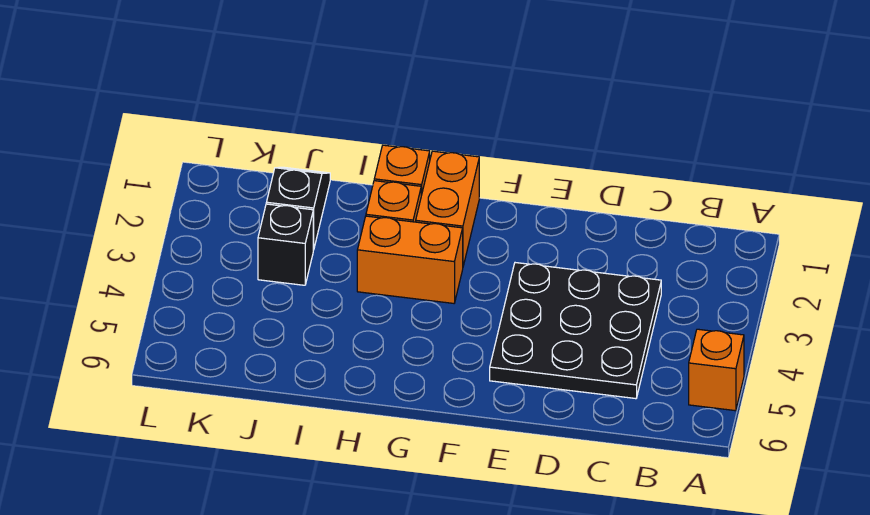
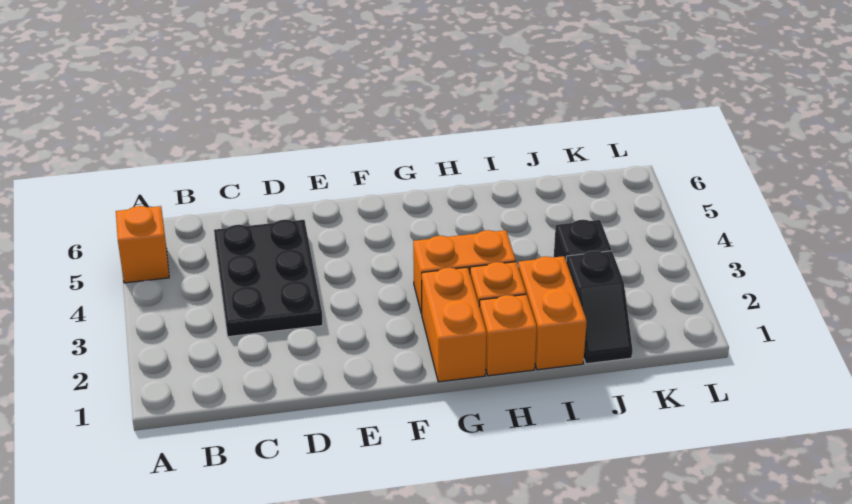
black plate C3:E5 level 1 -> black plate C3:D5 level 1
none -> orange brick I1:I2 level 1

